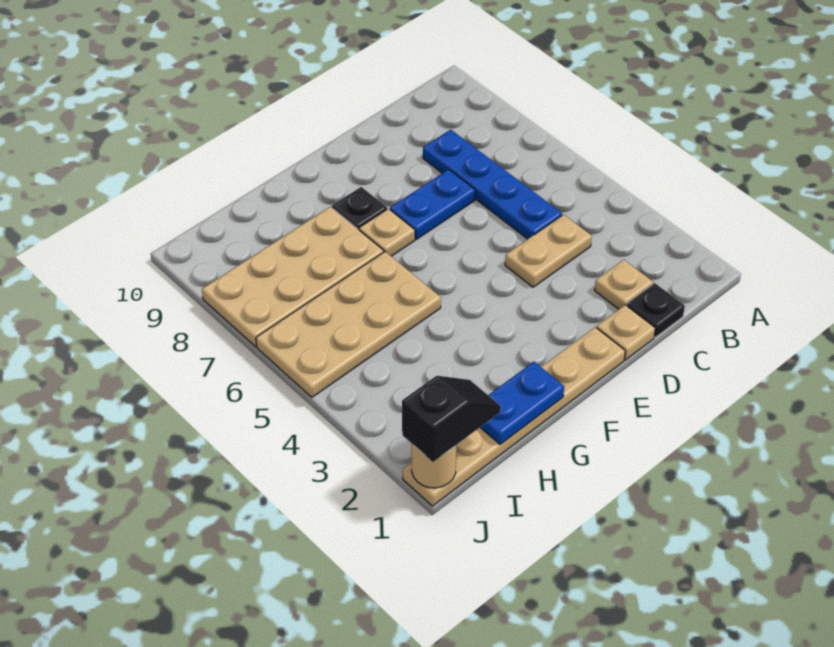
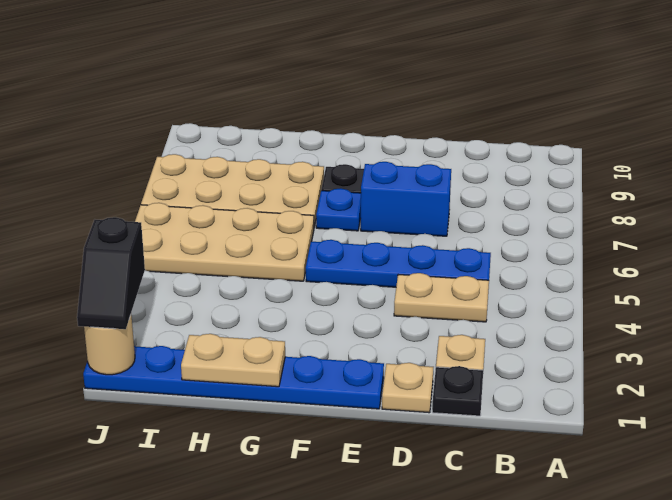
blue plate C5:C8 level 1 -> blue plate C5:F5 level 1
blue plate D7:E7 level 1 -> blue brick D7:E7 level 1
tan plate E1:J1 level 1 -> blue plate E1:J1 level 1
tan plate F7 level 1 -> blue plate F7 level 1
blue plate G1:H1 level 2 -> tan plate G1:H1 level 2
black slope I1:J1 level 3 top J -> black slope J1:J2 level 3 top 2

